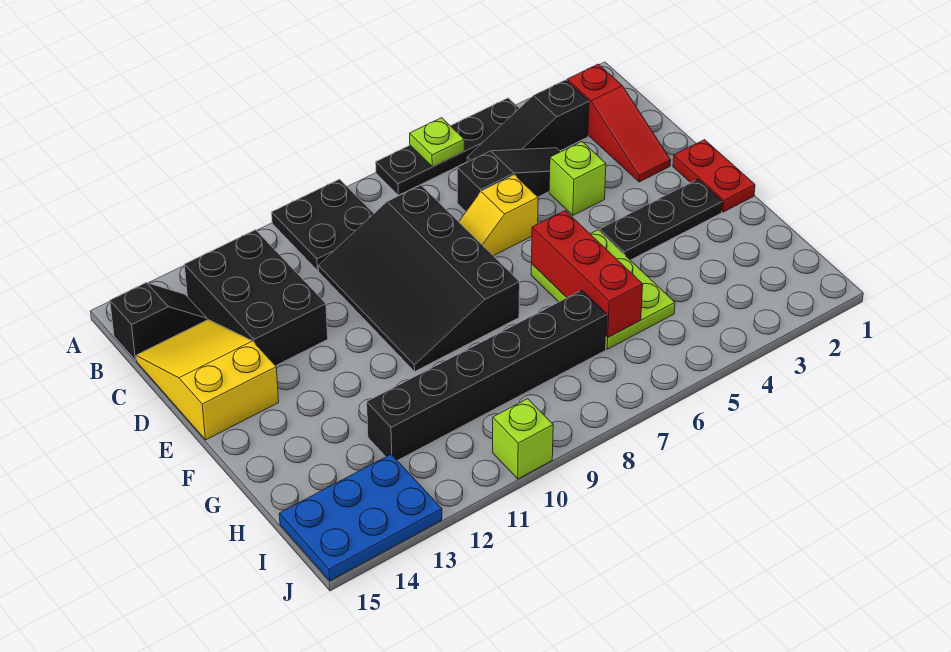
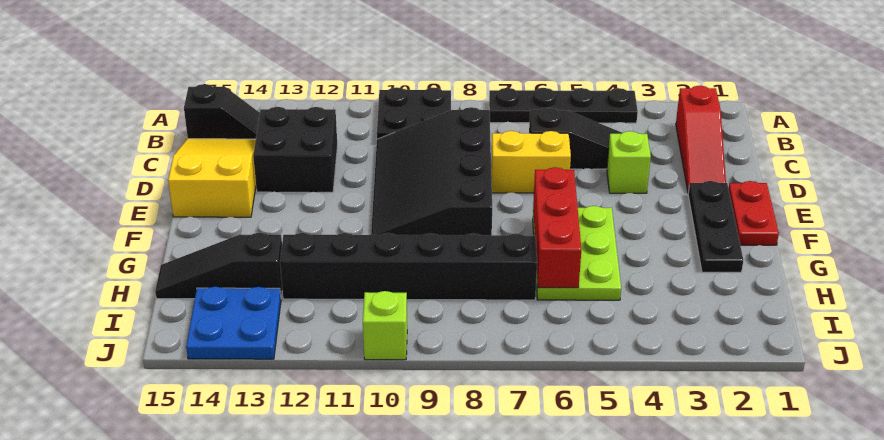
lime plate A6 level 2 -> none
black slope B3:B5 level 1 top 3 -> black slope H13:H15 level 1 top 13
black brick B12:D13 level 1 -> black brick C12:D13 level 1
yellow slope D6:D7 level 1 top 6 -> yellow brick D6:D7 level 1
black plate F2:F4 level 1 -> black plate E2:G2 level 1
blue plate I13:J15 level 1 -> blue plate I13:J14 level 1

